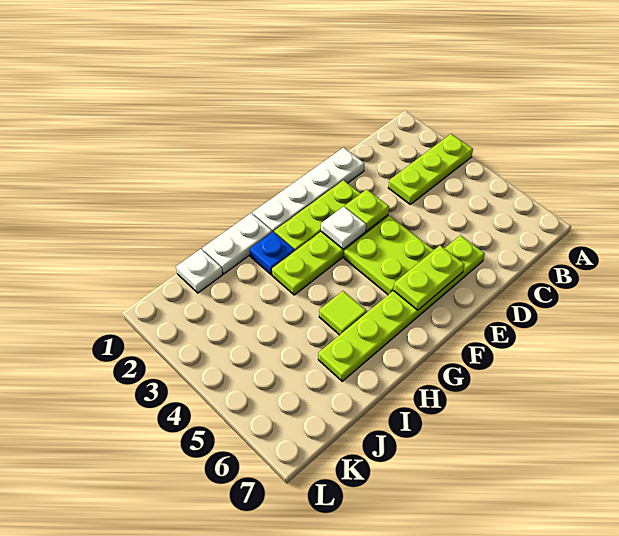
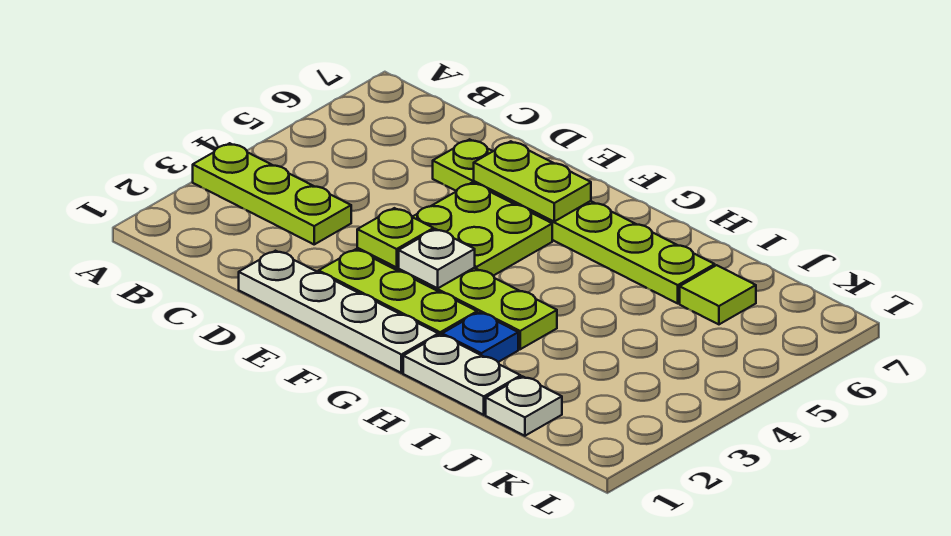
lime tile H5 level 1 -> lime tile J6 level 1

